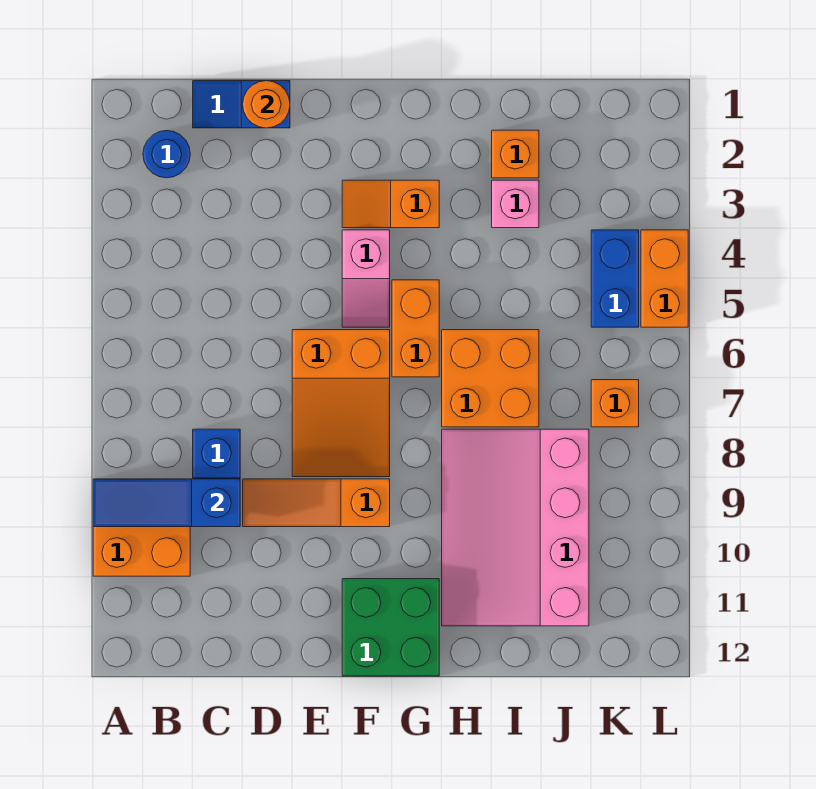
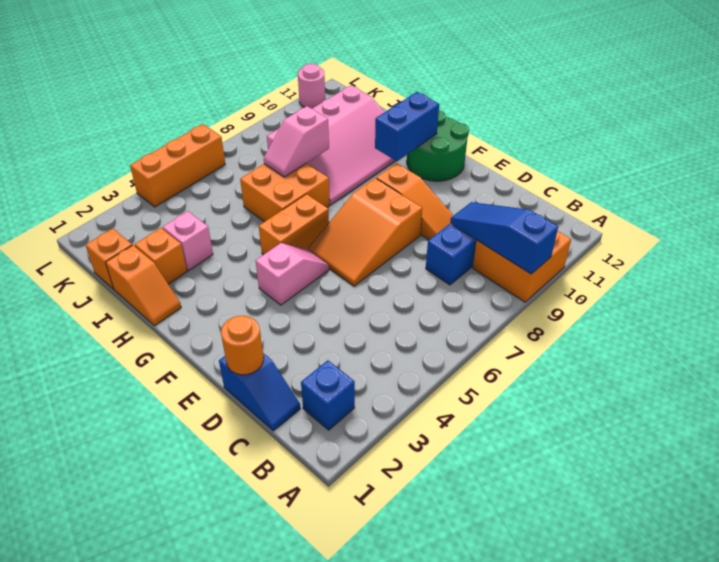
blue slope A9:C9 level 2 top C -> blue slope A9:C9 level 2 top A
blue round brick B2 level 1 -> blue brick B2 level 1
orange slope E6:F8 level 1 top 6 -> orange slope E6:F8 level 1 top 8
orange slope F3:G3 level 1 top G -> orange slope H1:I1 level 1 top I
green brick F11:G12 level 1 -> green round brick F11:G12 level 1
none -> pink slope I7:I8 level 2 top 8
blue brick K4:K5 level 1 -> blue brick G10:G11 level 2
orange brick K7 level 1 -> orange brick J1 level 1
orange brick L4:L5 level 1 -> orange brick L4:L6 level 1
none -> pink round brick L11 level 1

